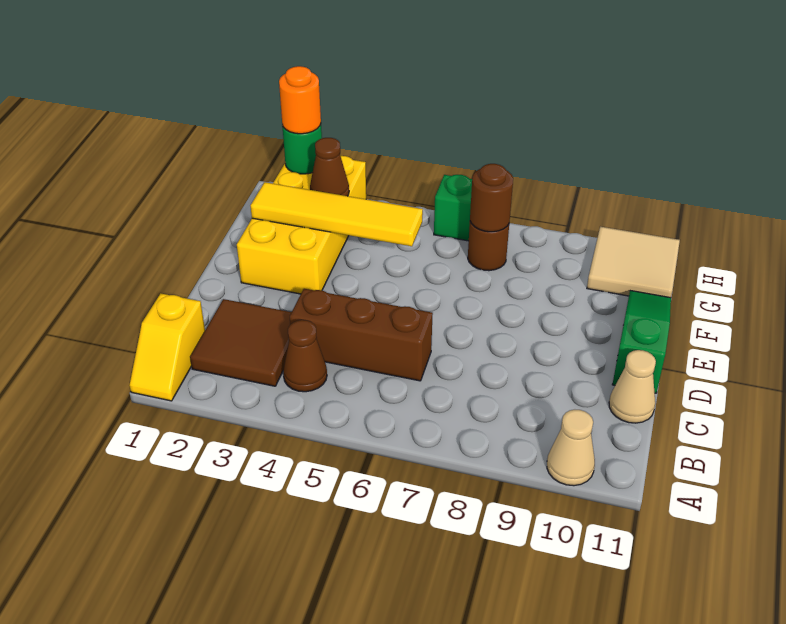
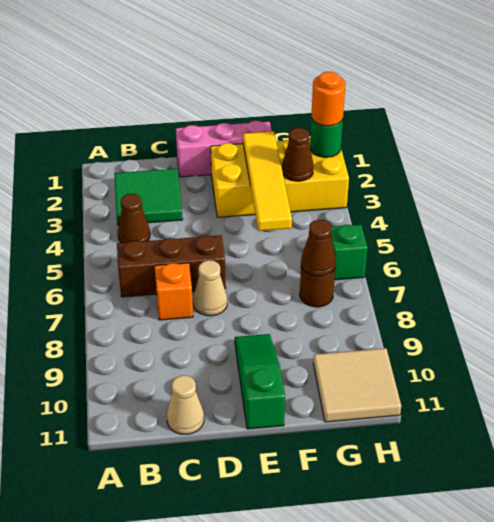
yellow slope A1:B1 level 1 top B -> none
tan cone A10 level 1 -> tan cone D7 level 1
brown tile B2:C3 level 1 -> green tile B2:C3 level 1
brown brick C4:C6 level 1 -> brown brick B6:D6 level 1
none -> orange brick C7 level 1
none -> pink brick D1:F1 level 1
green slope D11:F11 level 1 top D -> green slope E9:E11 level 1 top 11
brown round brick G7 level 2 -> brown cone G7 level 2

